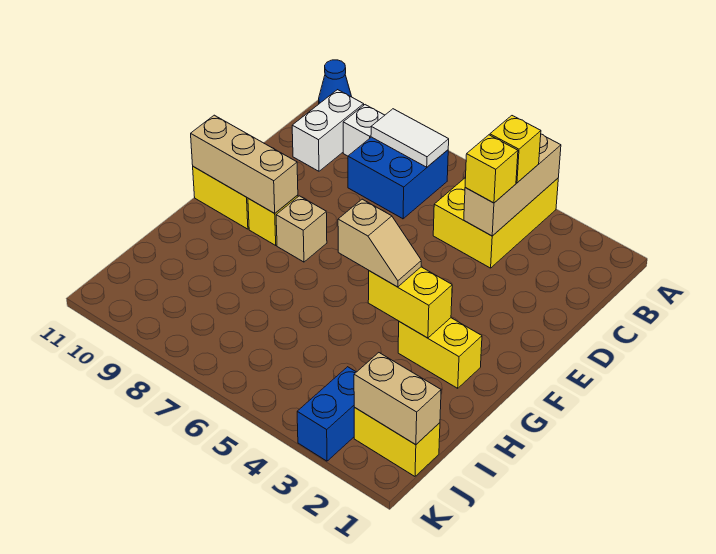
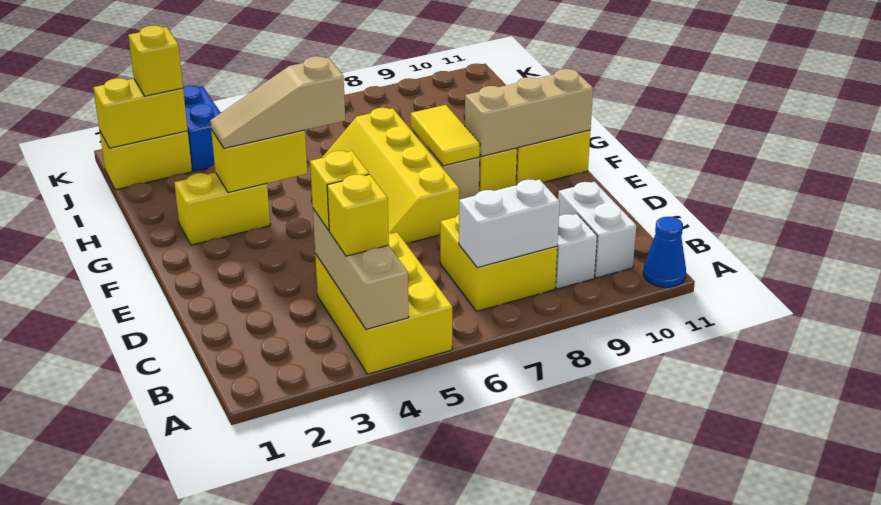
blue brick B7:C8 level 1 -> yellow brick B7:C8 level 1
white tile B7:B8 level 2 -> white brick B7:B8 level 2
none -> yellow slope E6:H7 level 1 top 7
none -> yellow tile F8:G8 level 2
tan slope G4:G5 level 3 top 5 -> tan slope G3:G5 level 3 top 5
tan brick J1:J2 level 2 -> yellow brick J1:J2 level 2
none -> yellow brick J2 level 3

